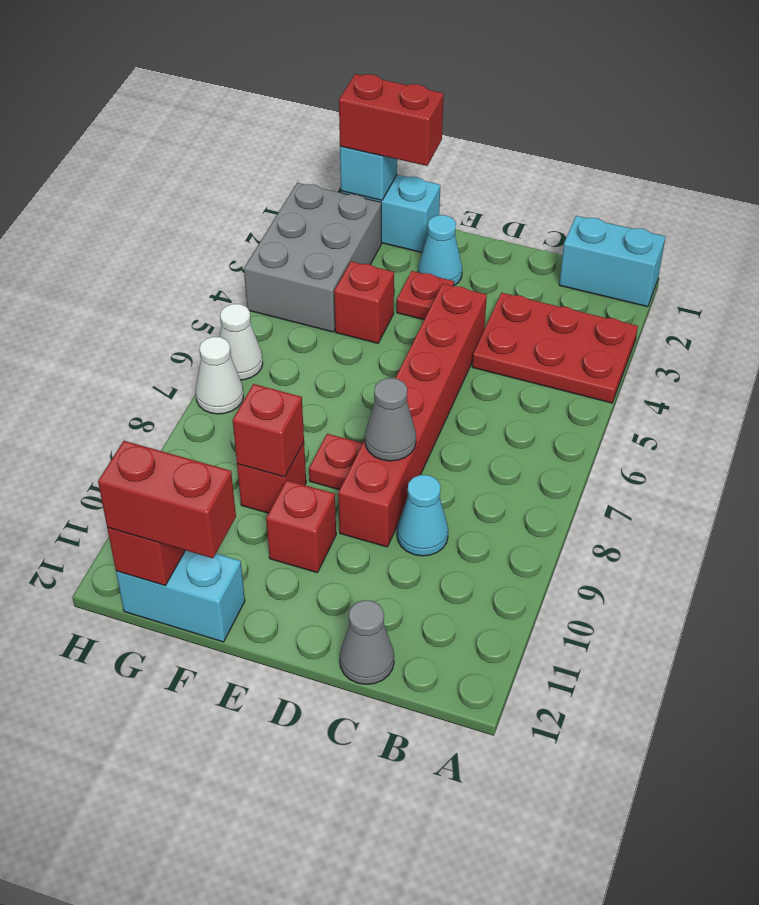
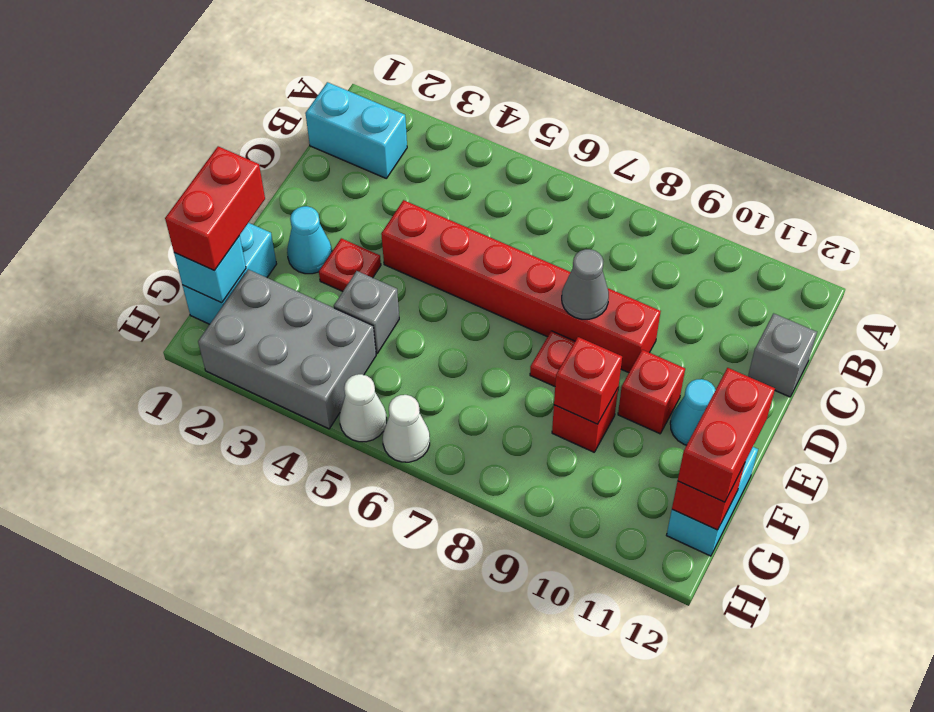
cyan brick A1:B1 level 1 -> cyan brick B1:B2 level 1
red plate A3:C4 level 1 -> none
cyan cone C9 level 1 -> cyan cone E11 level 1
grey cone C12 level 1 -> grey brick C12 level 1
red brick F4 level 1 -> grey brick F4 level 1
white cone H7 level 1 -> white cone H5 level 1

